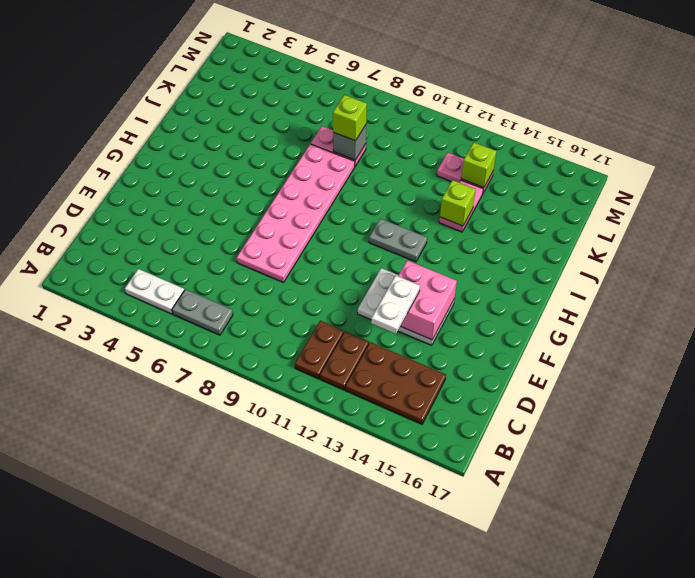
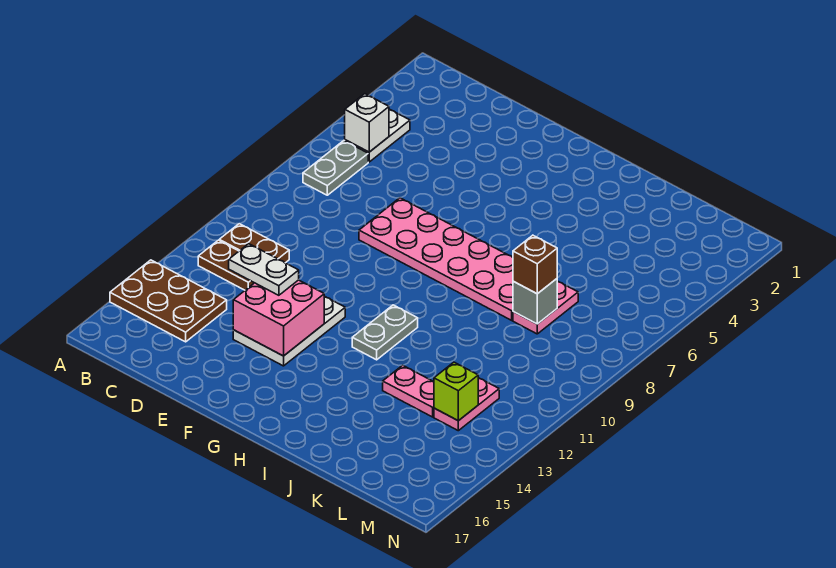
none -> white brick B5 level 2
brown plate B13:C15 level 1 -> brown plate A14:C15 level 1
lime brick J13 level 2 -> none
lime brick K8 level 3 -> brown brick K8 level 3

